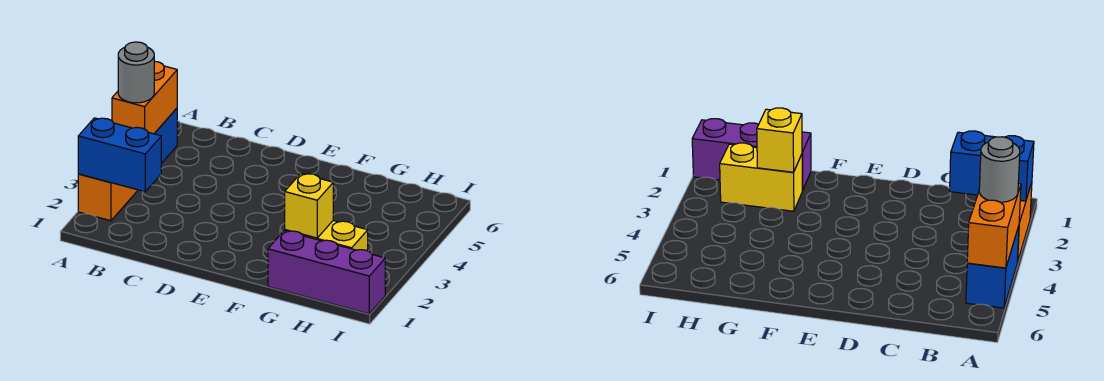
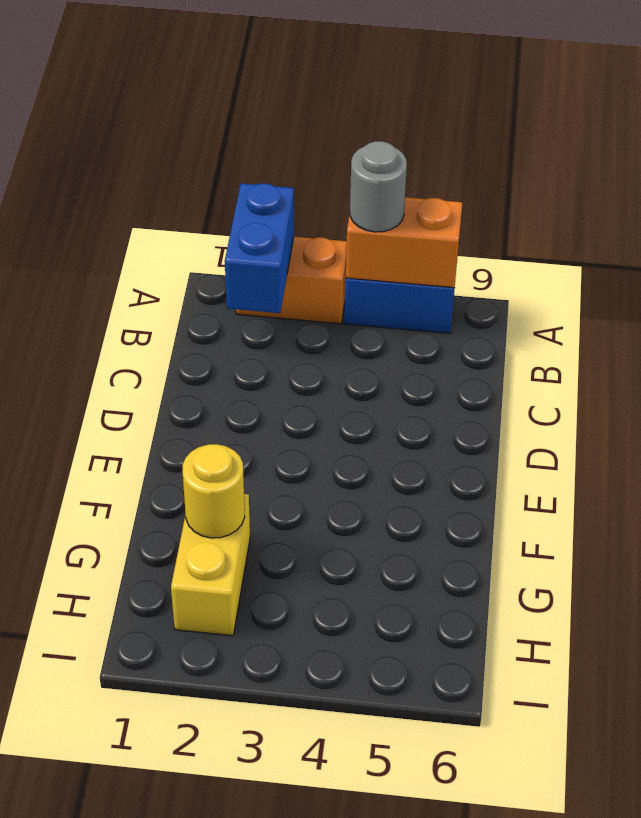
purple brick G1:I1 level 1 -> none
yellow brick G2 level 2 -> yellow round brick G2 level 2

